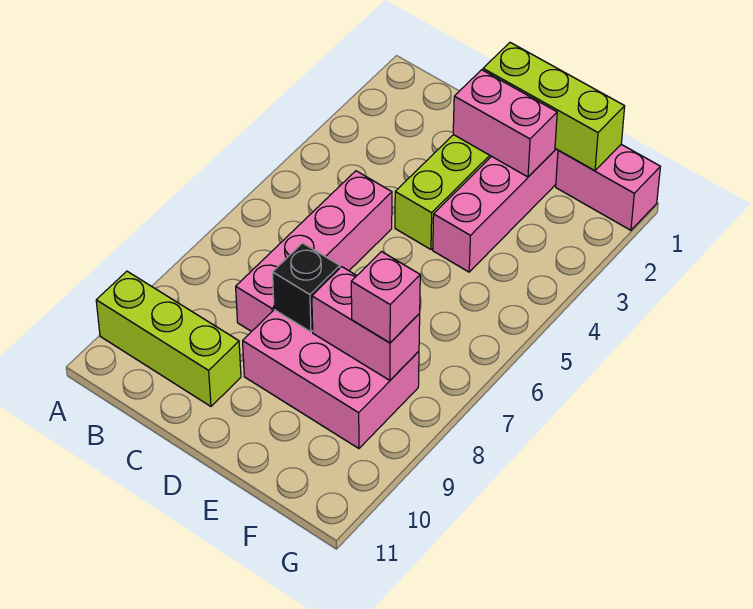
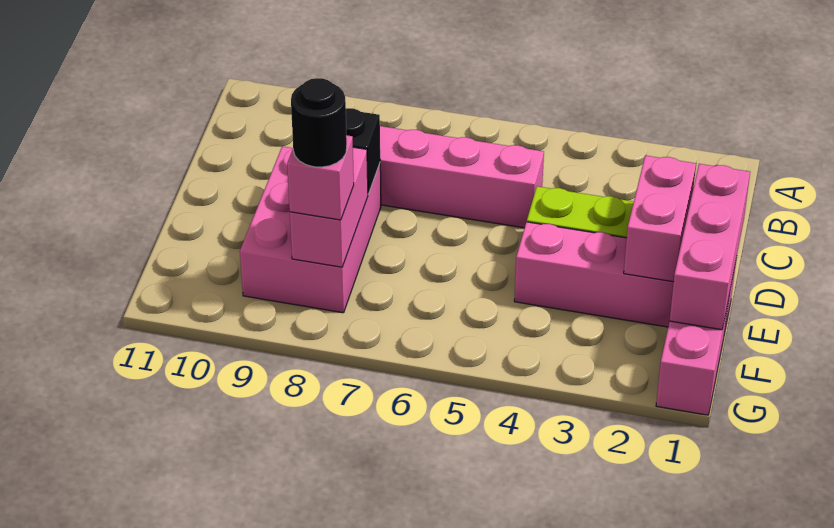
lime brick A10:C10 level 1 -> none
lime brick D1:F1 level 2 -> pink brick D1:F1 level 2
none -> black round brick F8 level 4

